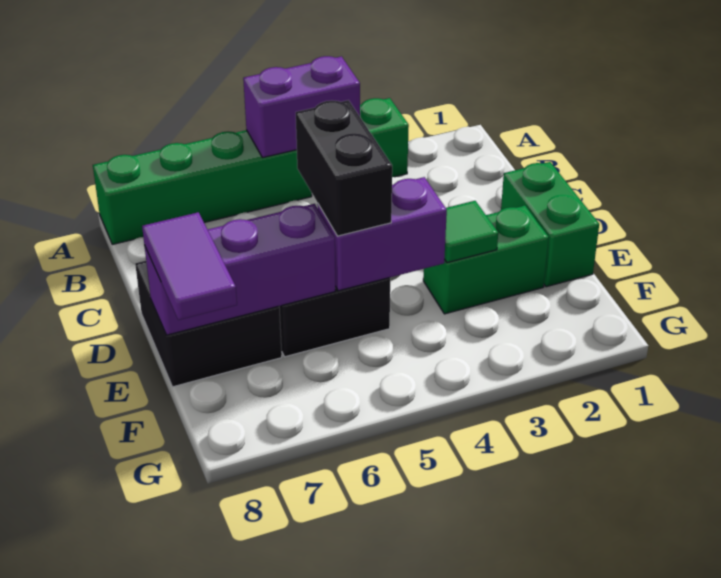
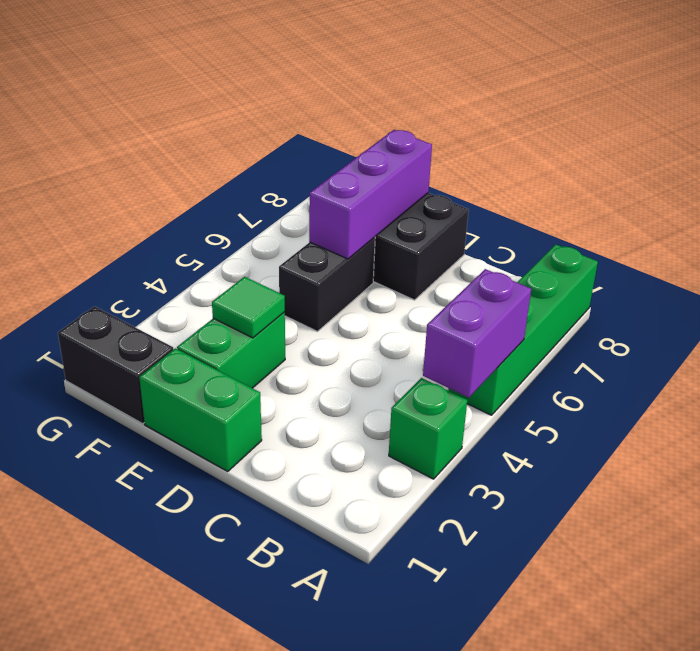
black brick D5:E5 level 3 -> black brick F1:G1 level 1
purple brick E4:E5 level 2 -> none
purple tile E8:F8 level 3 -> none

